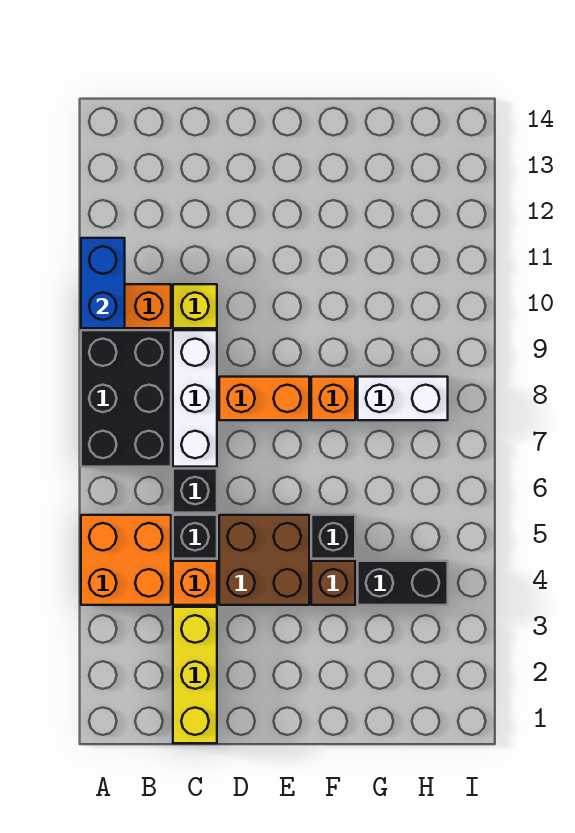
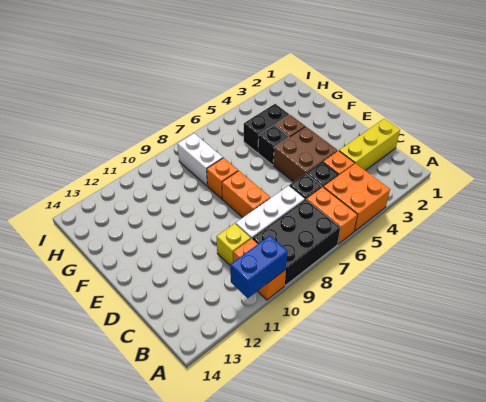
none -> orange brick A6:B6 level 1
black brick G4:H4 level 1 -> black brick G4:G5 level 1

